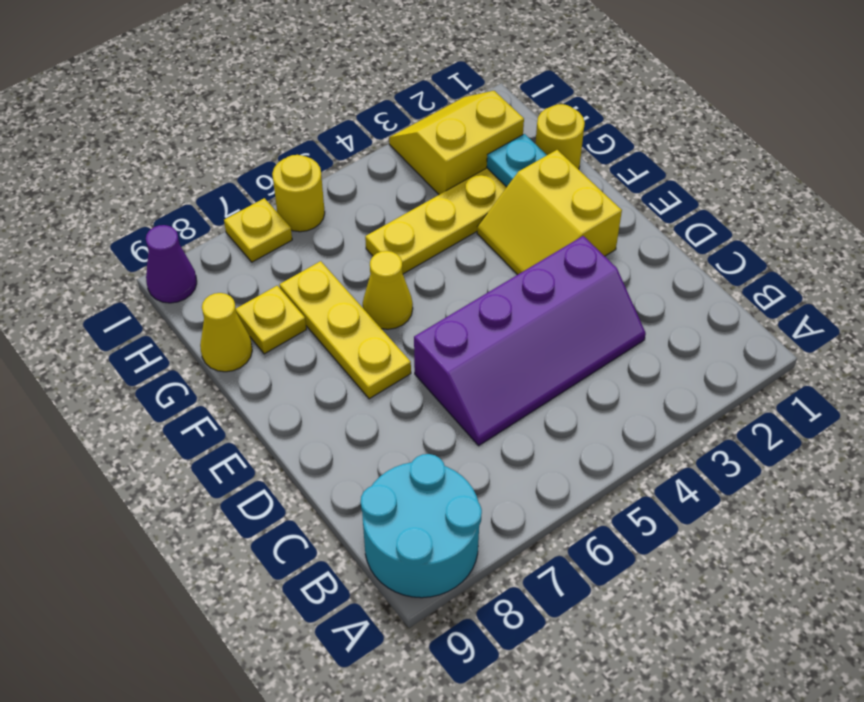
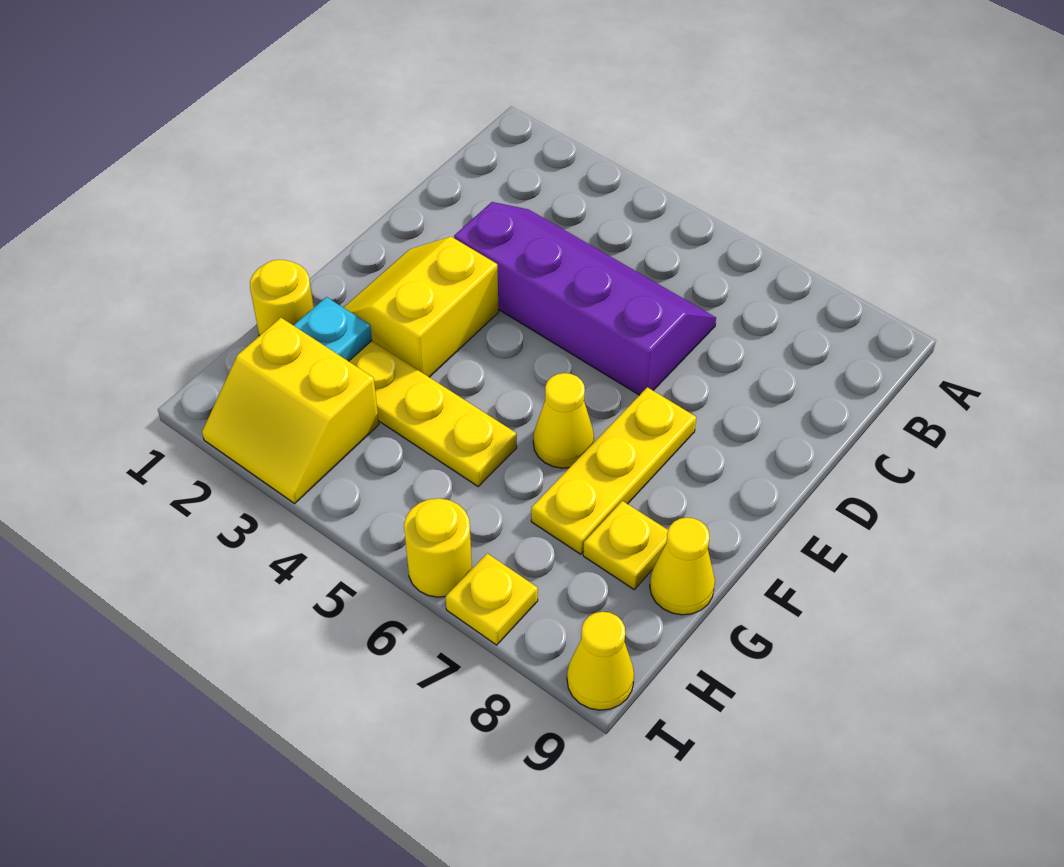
cyan round brick A8:B9 level 1 -> none
yellow slope E2:F3 level 1 top 2 -> yellow slope E2:F3 level 1 top 3
purple cone I9 level 1 -> yellow cone I9 level 1

